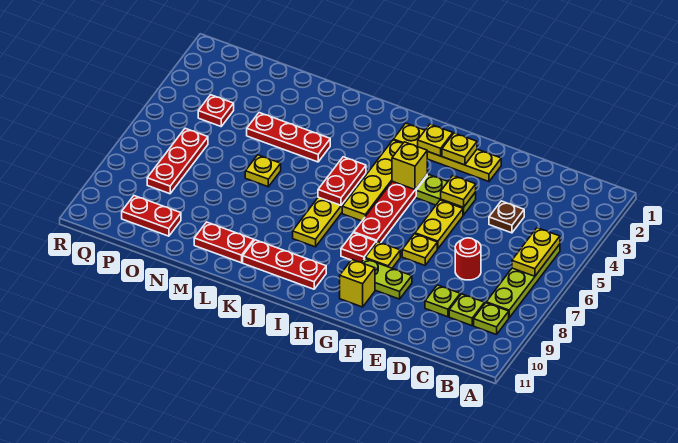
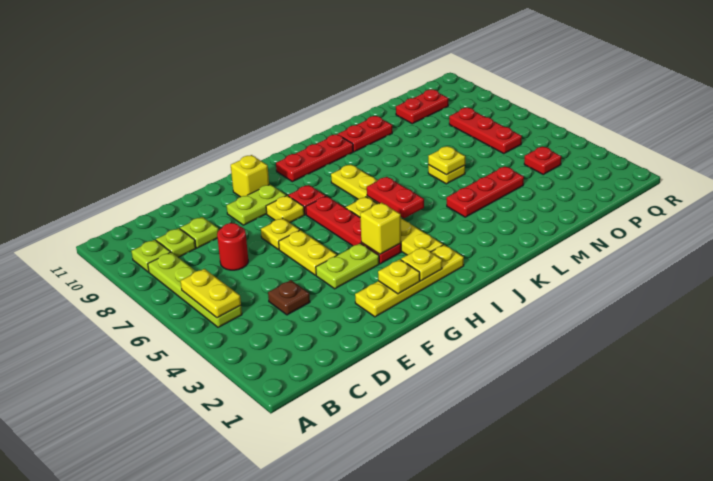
yellow plate F4 level 2 -> yellow plate M6 level 2

